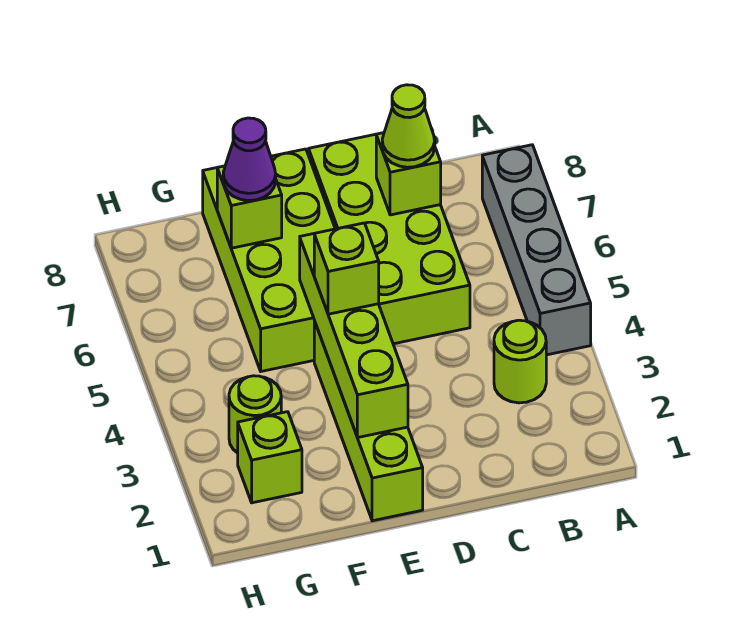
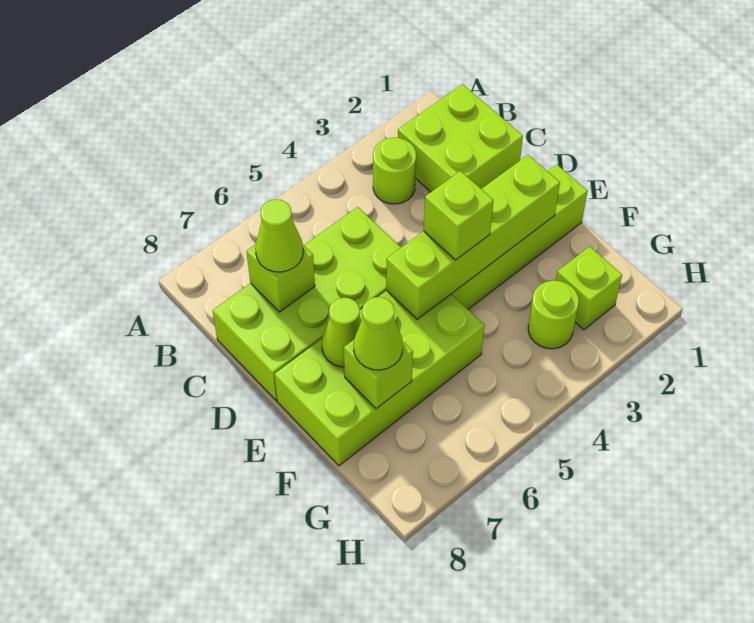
grey brick A4:A7 level 1 -> none
none -> lime brick B1:C2 level 1
none -> lime cone E7 level 2
purple cone F7 level 3 -> lime cone F7 level 3

